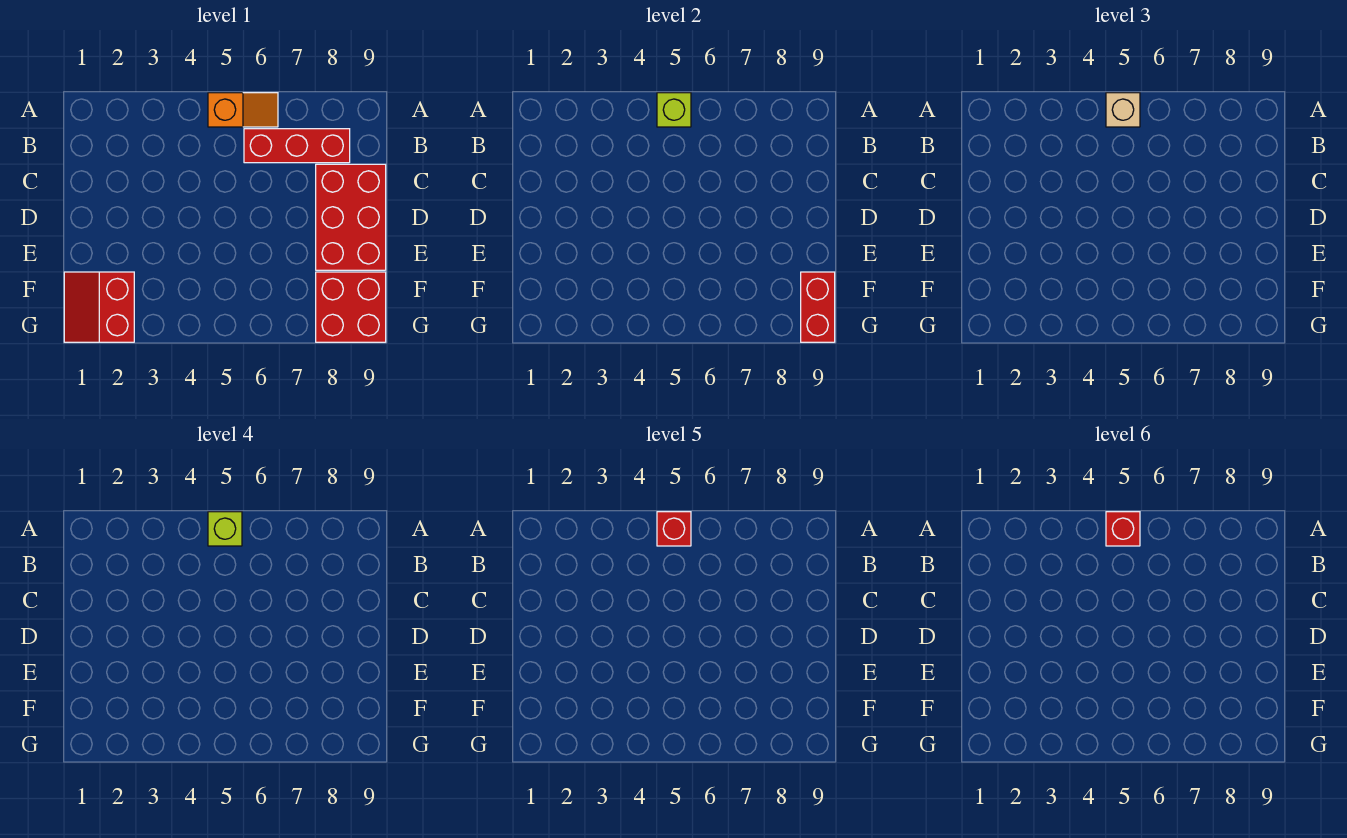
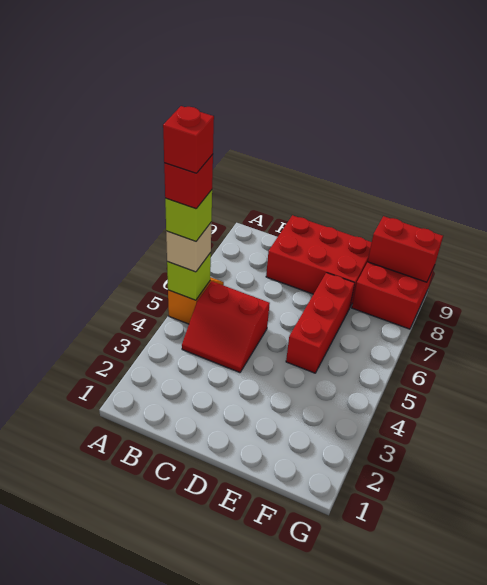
red brick B6:B8 level 1 -> red brick E5:E7 level 1
red slope F1:G2 level 1 top 2 -> red slope B4:C5 level 1 top 5

